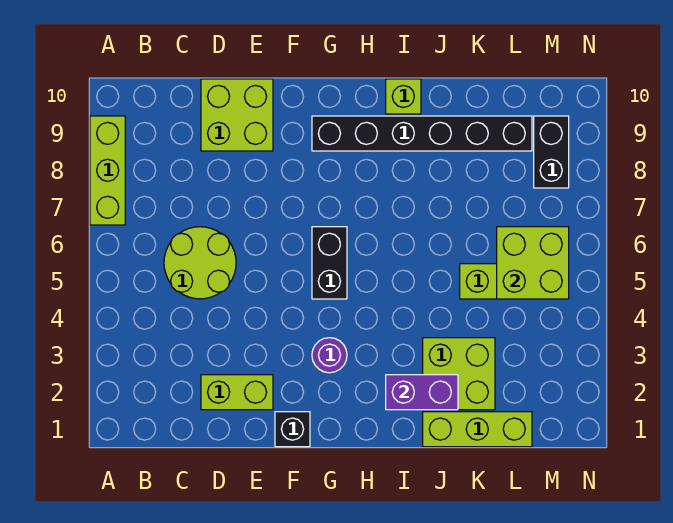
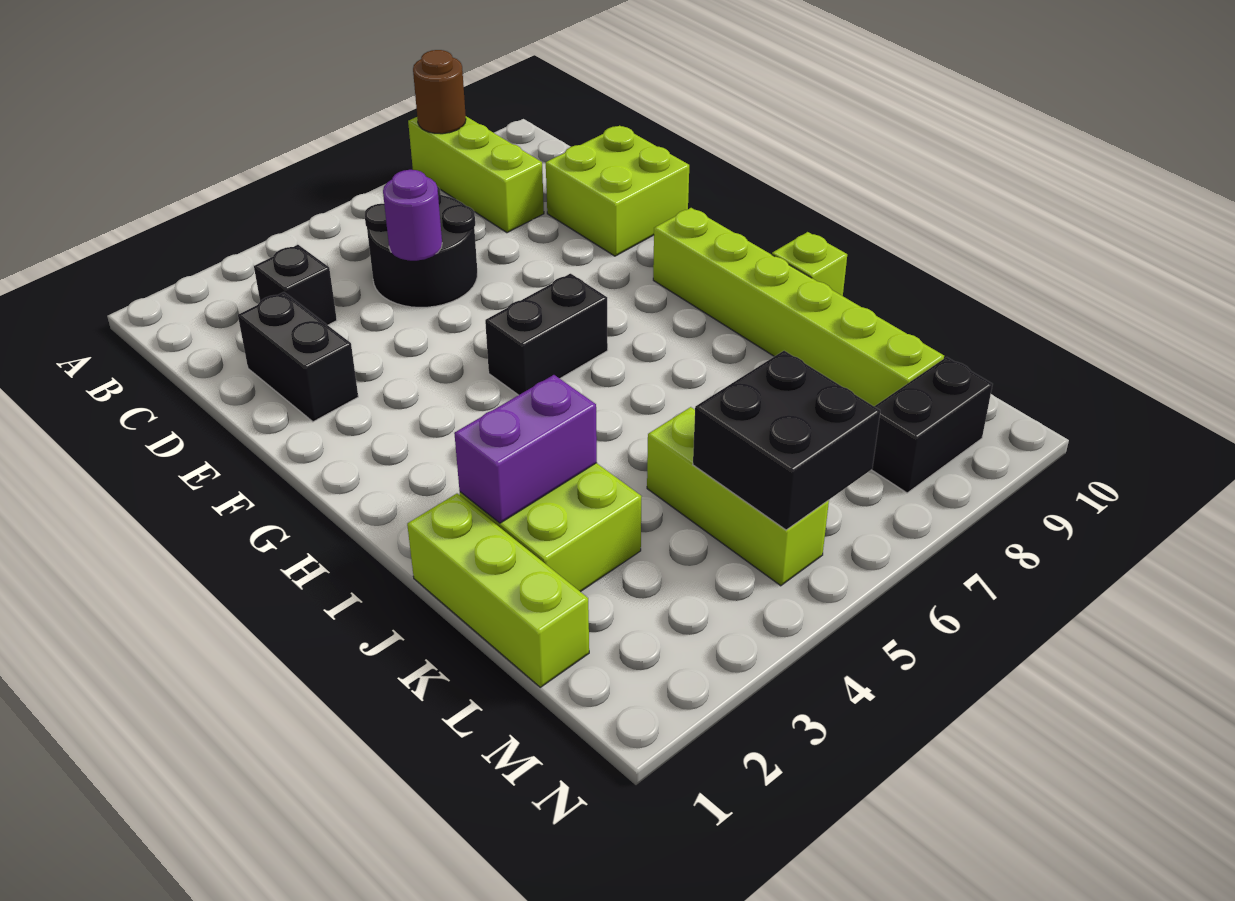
lime brick A7:A9 level 1 -> lime brick A8:C8 level 1
none -> brown round brick A8 level 2
lime round brick C5:D6 level 1 -> black round brick C5:D6 level 1
lime brick D2:E2 level 1 -> black brick D2:E2 level 1
black brick F1 level 1 -> black brick C3 level 1
purple round brick G3 level 1 -> purple round brick D5 level 2
black brick G9:L9 level 1 -> lime brick G9:L9 level 1
purple brick I2:J2 level 2 -> purple brick J2:J3 level 2
lime brick L5:M6 level 2 -> black brick L5:M6 level 2

